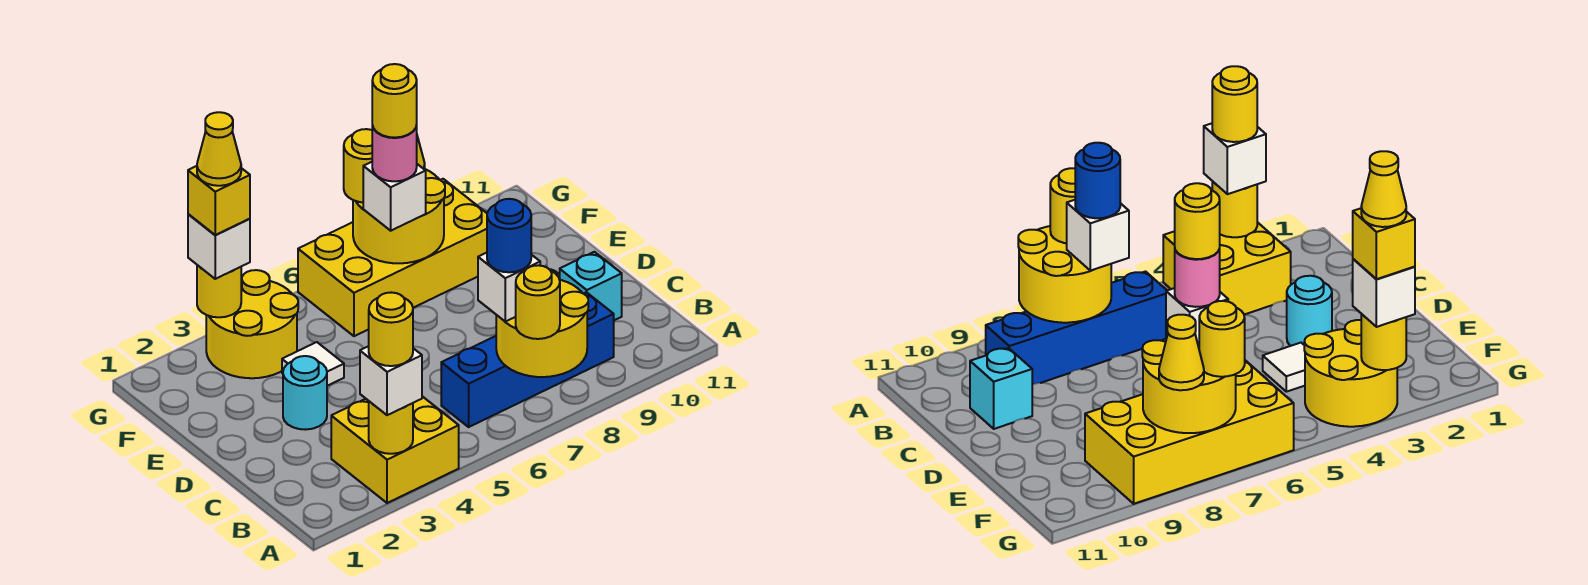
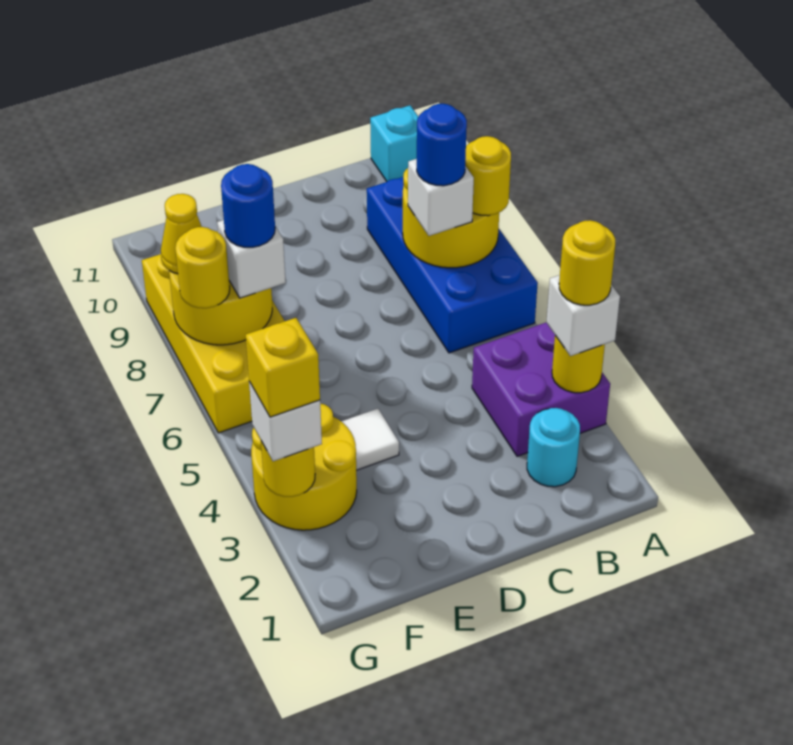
yellow brick A3:B4 level 1 -> purple brick A3:B4 level 1
blue brick B6:B9 level 1 -> blue brick A6:B9 level 1
cyan brick C10 level 1 -> cyan brick A11 level 1
cyan round brick D3 level 1 -> cyan round brick B2 level 1
pink round brick F7 level 4 -> blue round brick F7 level 4
yellow round brick F7 level 5 -> none
yellow cone G3 level 5 -> none

